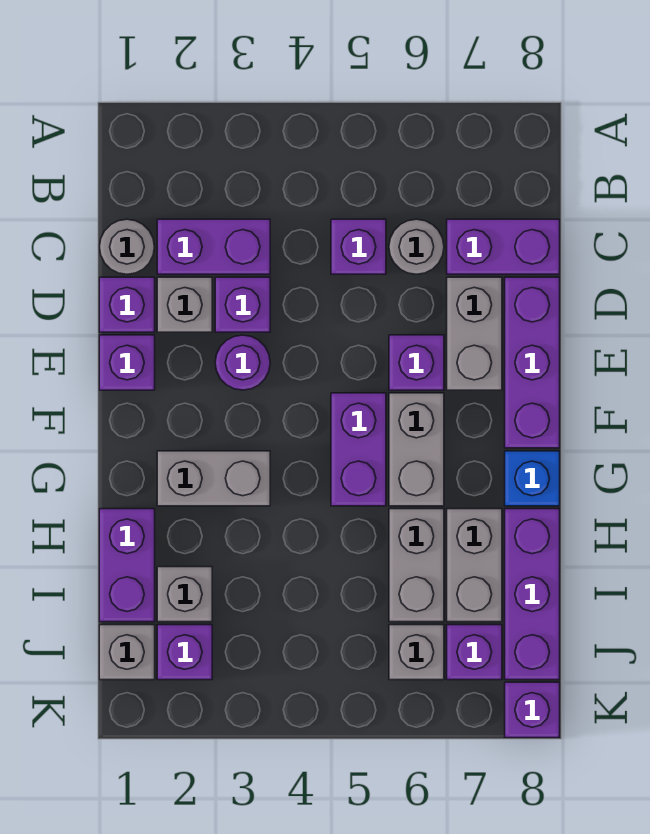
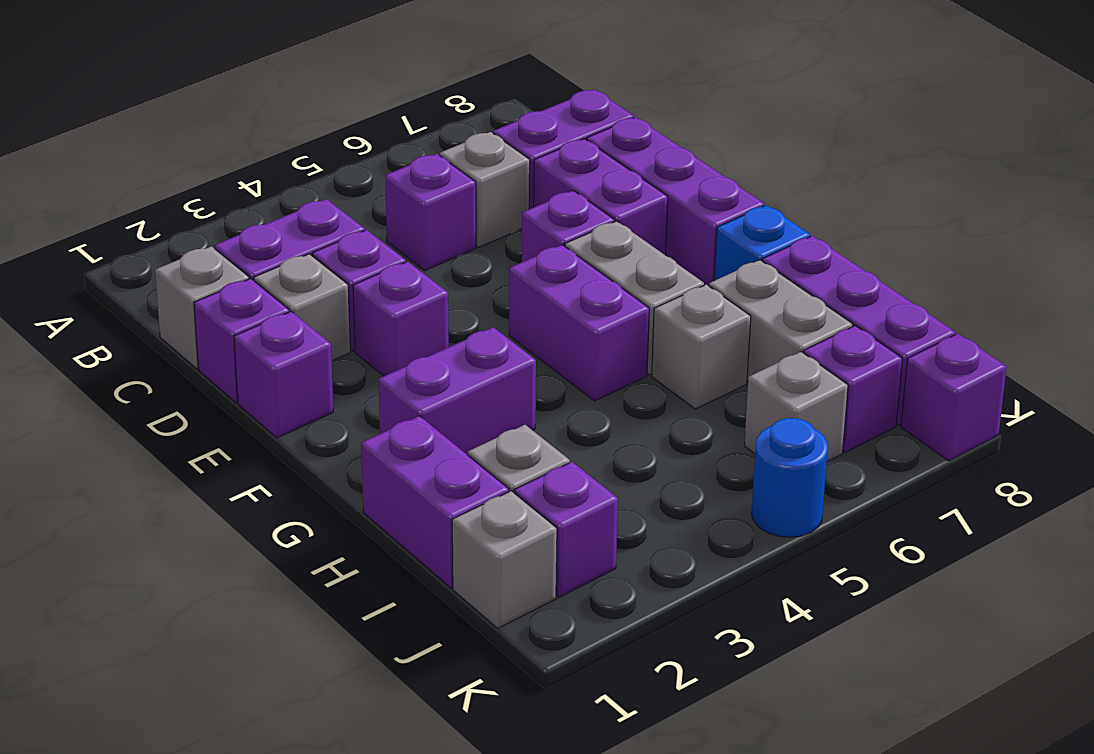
grey round brick C1 level 1 -> grey brick C1 level 1
grey round brick C6 level 1 -> grey brick C6 level 1
grey brick D7:E7 level 1 -> purple brick D7:E7 level 1
purple round brick E3 level 1 -> purple brick E3 level 1
grey brick G2:G3 level 1 -> purple brick G2:G3 level 1
grey brick H6:I6 level 1 -> grey brick H6 level 1
none -> blue round brick K5 level 1

